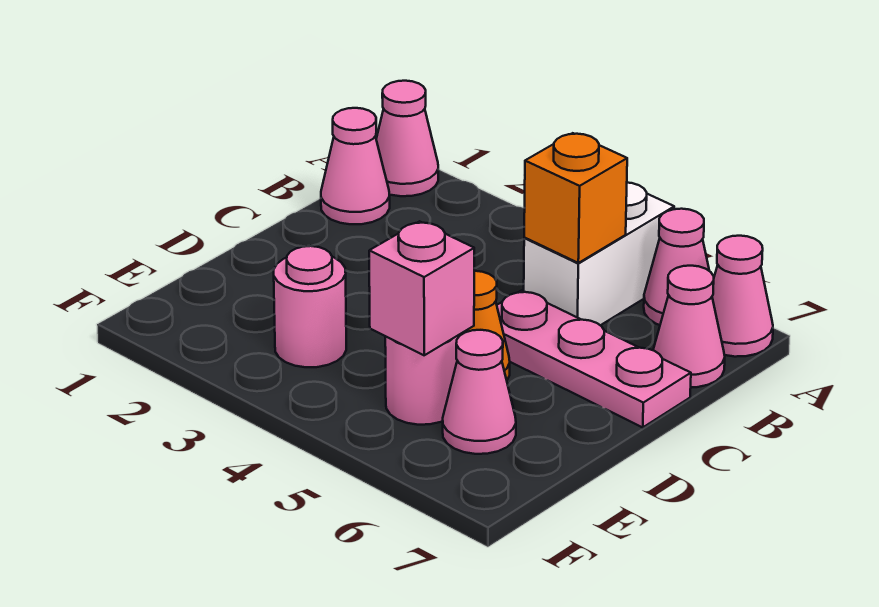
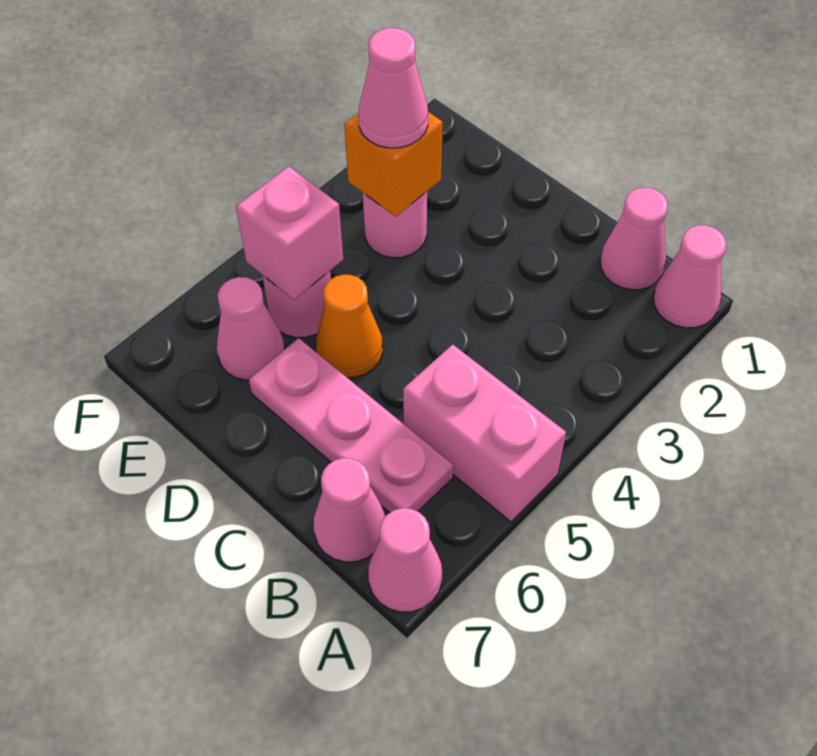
white brick A5:B5 level 1 -> pink brick A5:B5 level 1
pink cone A6 level 1 -> pink cone E3 level 3
orange brick B5 level 2 -> orange brick E3 level 2
pink plate C5:C7 level 1 -> pink plate B6:D6 level 1

